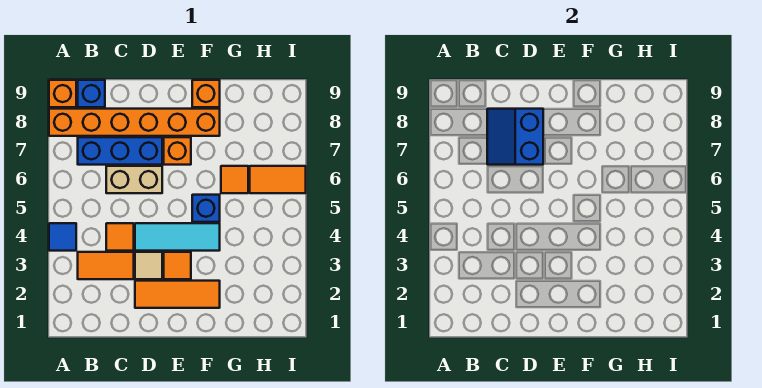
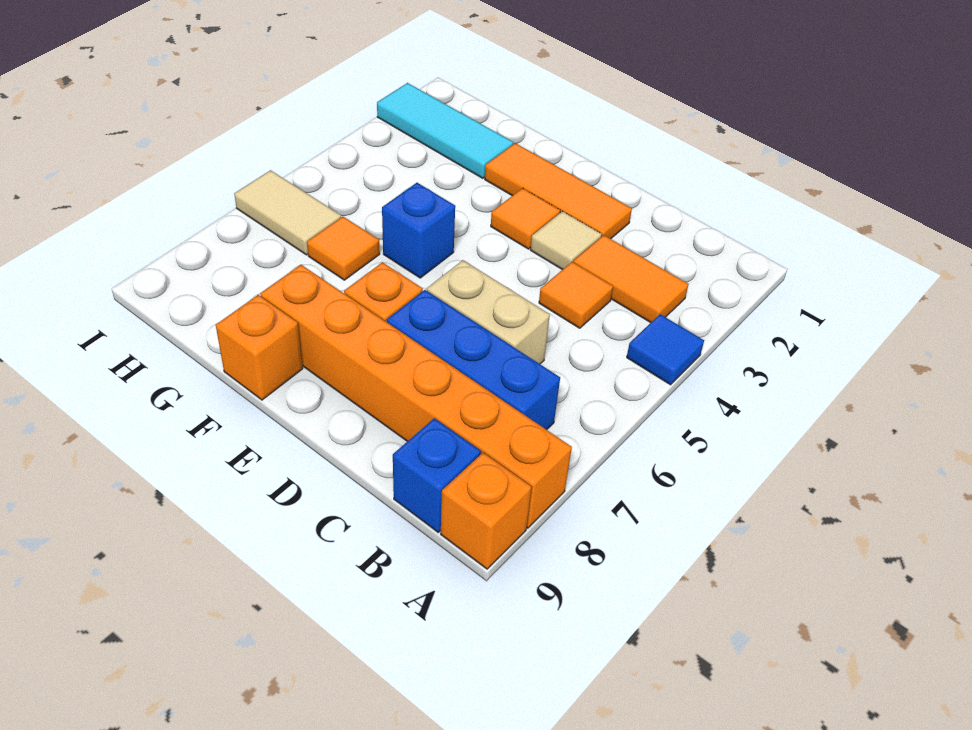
blue slope C7:D8 level 2 top D -> none
cyan tile D4:F4 level 1 -> cyan tile G2:I2 level 1
orange tile H6:I6 level 1 -> tan tile H6:I6 level 1

